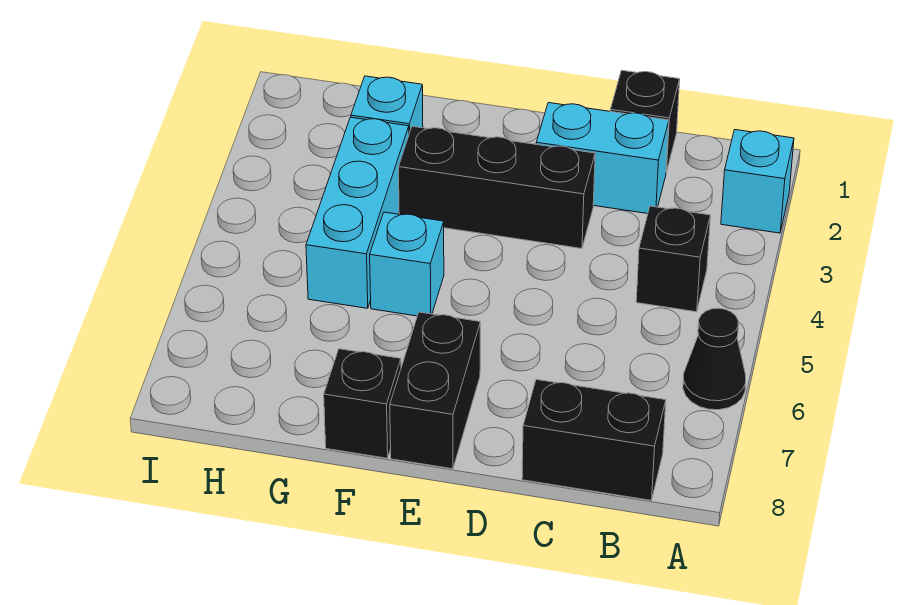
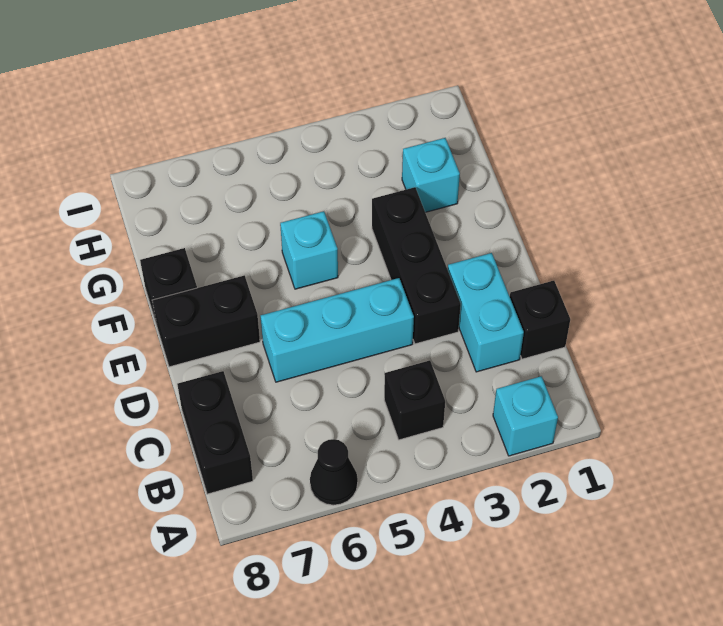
cyan brick G3:G5 level 1 -> cyan brick D4:D6 level 1

